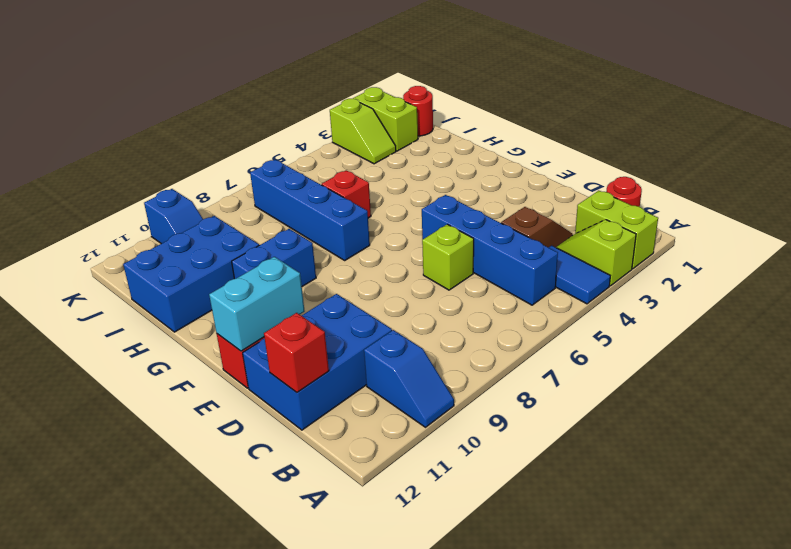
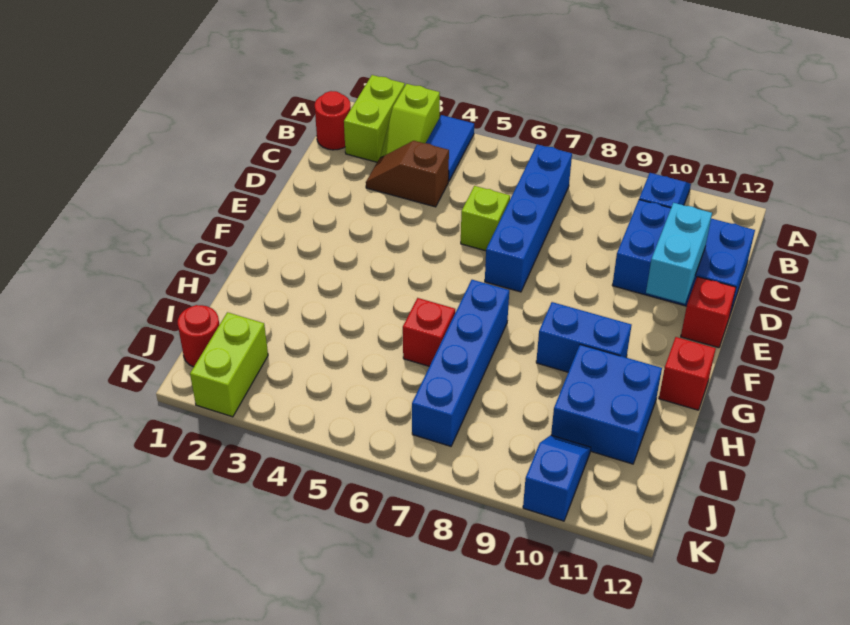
blue brick B5:E5 level 1 -> blue brick B7:E7 level 1
red brick C12 level 2 -> red brick G12 level 1
cyan brick E11:E12 level 2 -> cyan brick D11:E11 level 2
blue brick H10:I12 level 1 -> blue brick H10:I11 level 1
lime slope J3:K3 level 1 top K -> none

